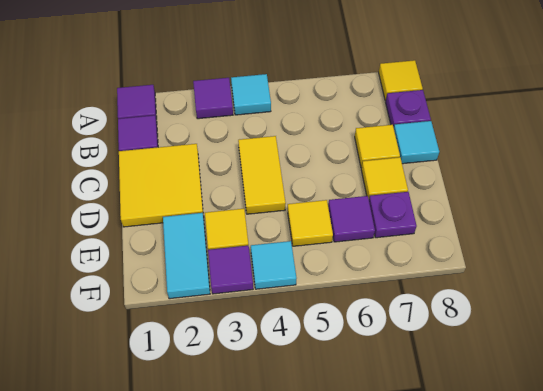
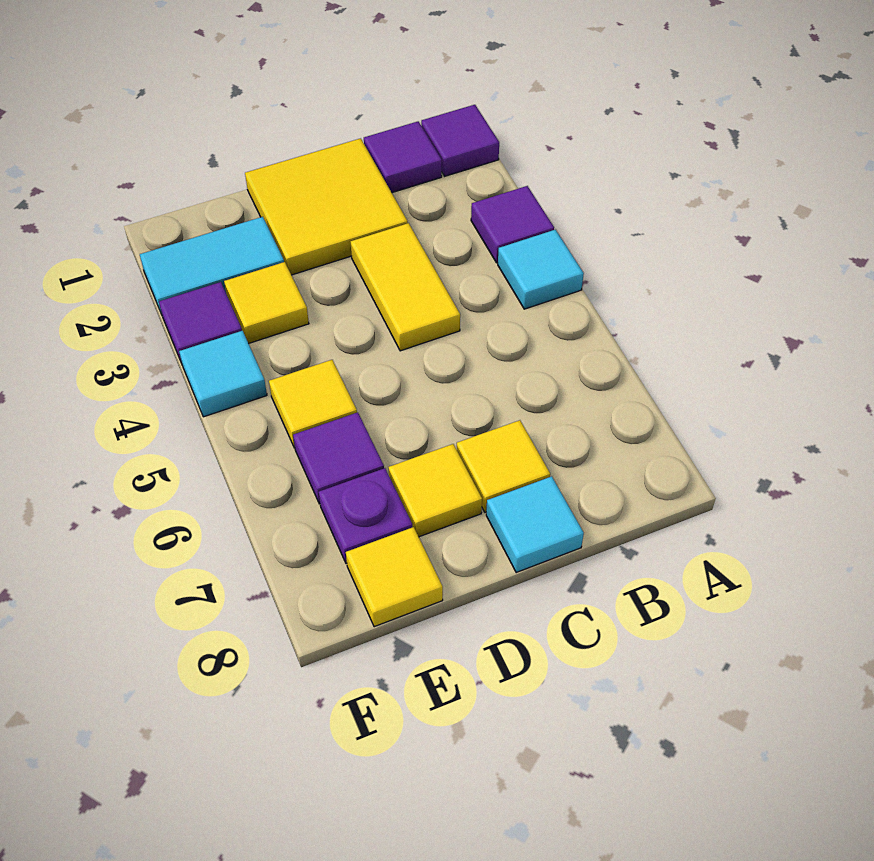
yellow tile A8 level 1 -> yellow tile E8 level 1
purple plate B8 level 1 -> none
yellow tile C4:D4 level 1 -> yellow tile C3:C4 level 1

